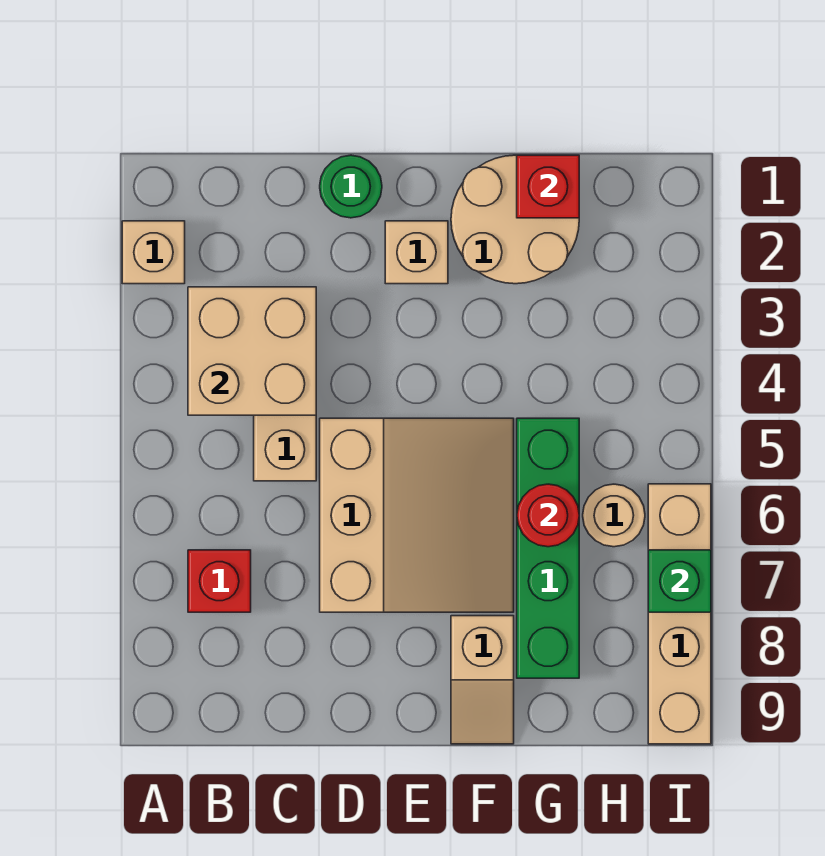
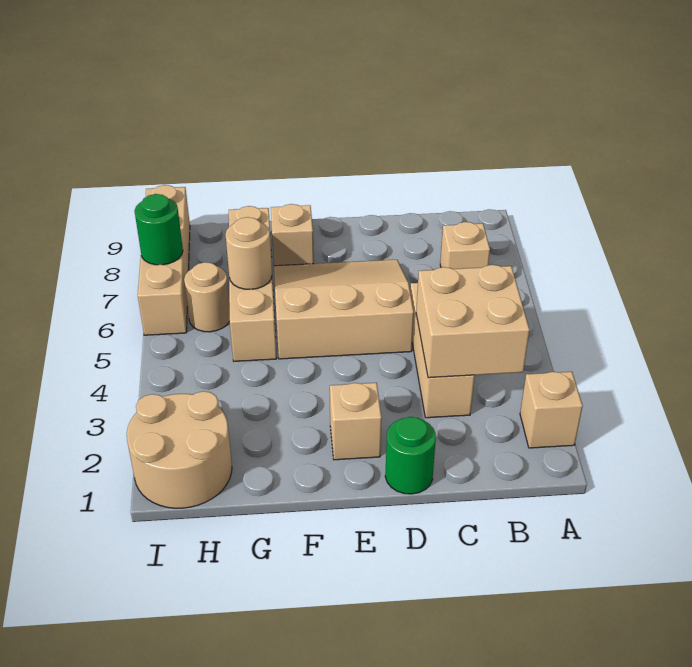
red brick B7 level 1 -> tan brick B7 level 1
tan slope D5:F7 level 1 top D -> tan slope D5:F7 level 1 top 5
tan round brick F1:G2 level 1 -> tan round brick H1:I2 level 1
red brick G1 level 2 -> none
green brick G5:G8 level 1 -> tan brick G5:G8 level 1
red round brick G6 level 2 -> tan round brick G6 level 2
green brick I7 level 2 -> green round brick I7 level 2

